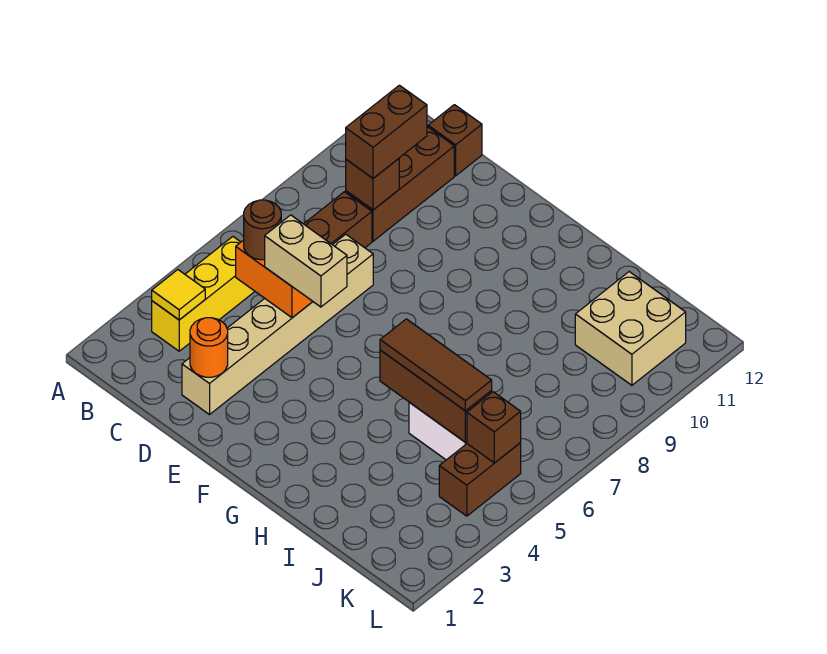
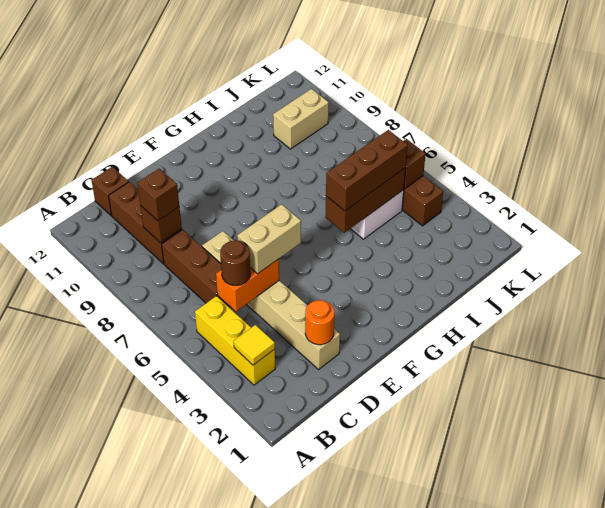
brown brick C9:C10 level 3 -> brown brick C9 level 3
brown tile H5:J5 level 3 -> brown brick H5:J5 level 3
tan brick J10:K11 level 1 -> tan brick J10:K10 level 1

